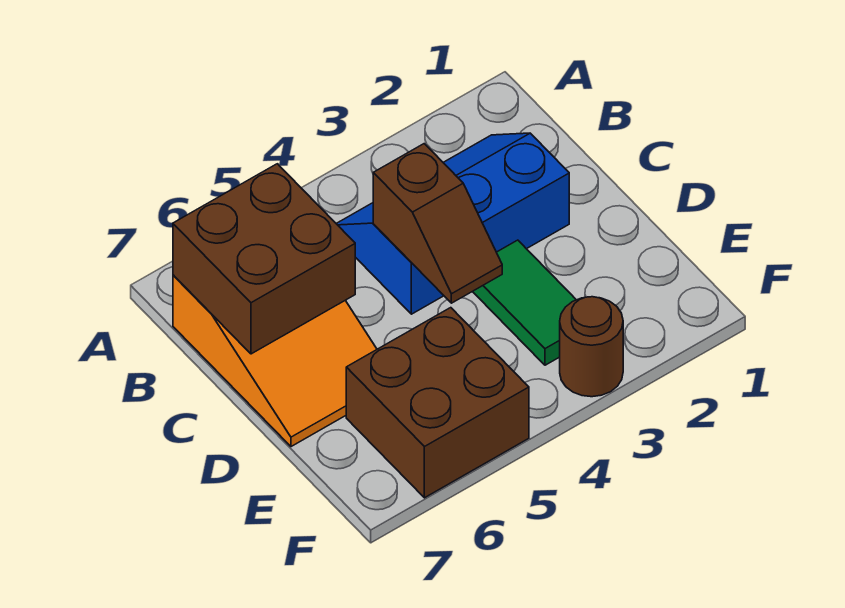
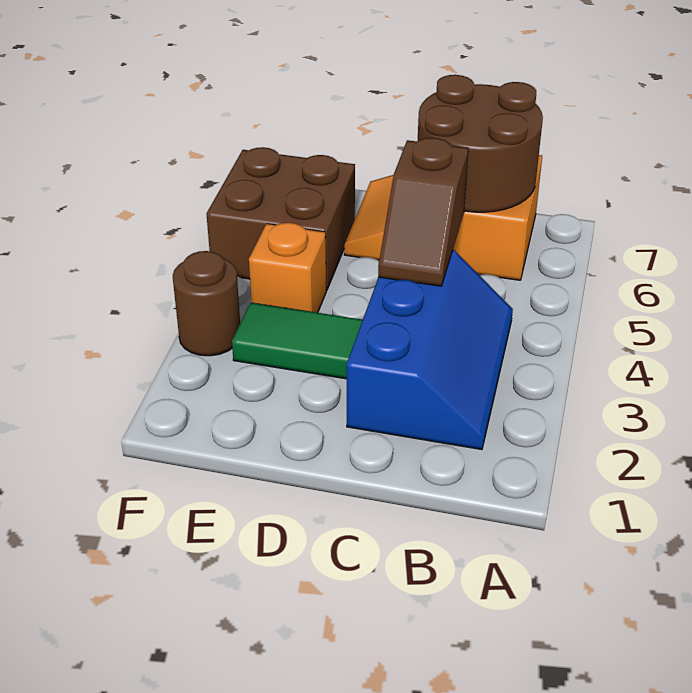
brown brick B6:C7 level 2 -> brown round brick B6:C7 level 2
brown slope C4:D4 level 2 top C -> brown slope C4:C5 level 2 top 5
none -> orange brick E4 level 1

